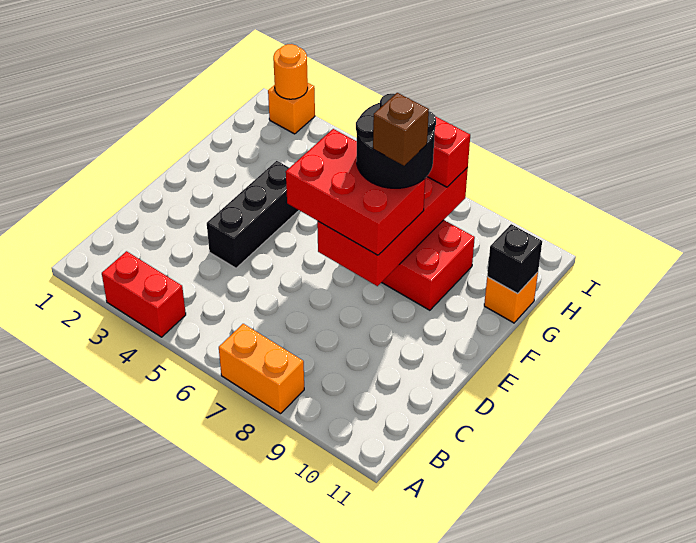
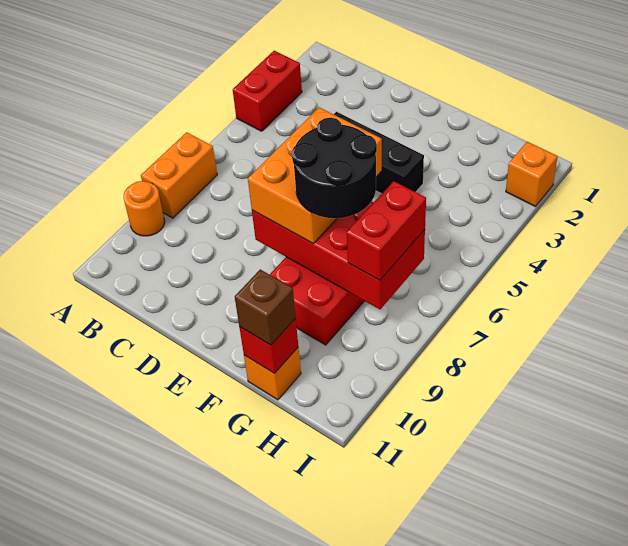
red brick E6:F8 level 3 -> orange brick E6:F8 level 3
brown brick F8 level 5 -> brown brick G11 level 3
black brick G11 level 2 -> red brick G11 level 2
orange round brick I2 level 2 -> orange round brick A9 level 1

